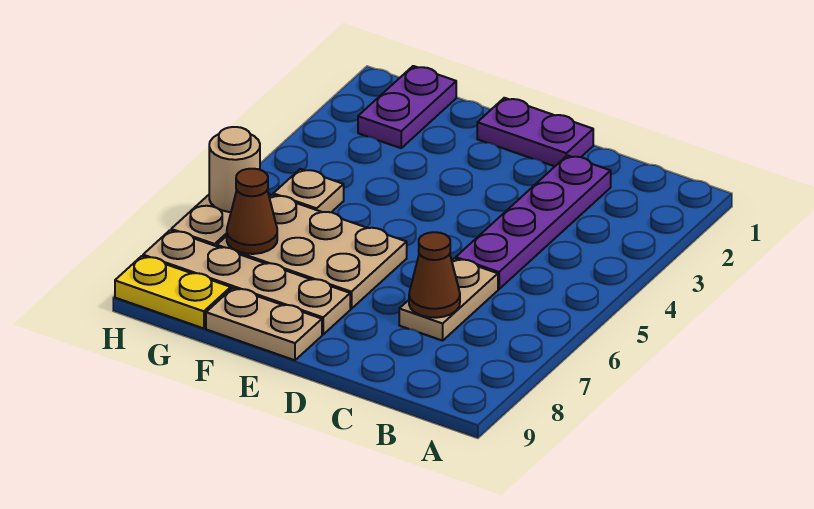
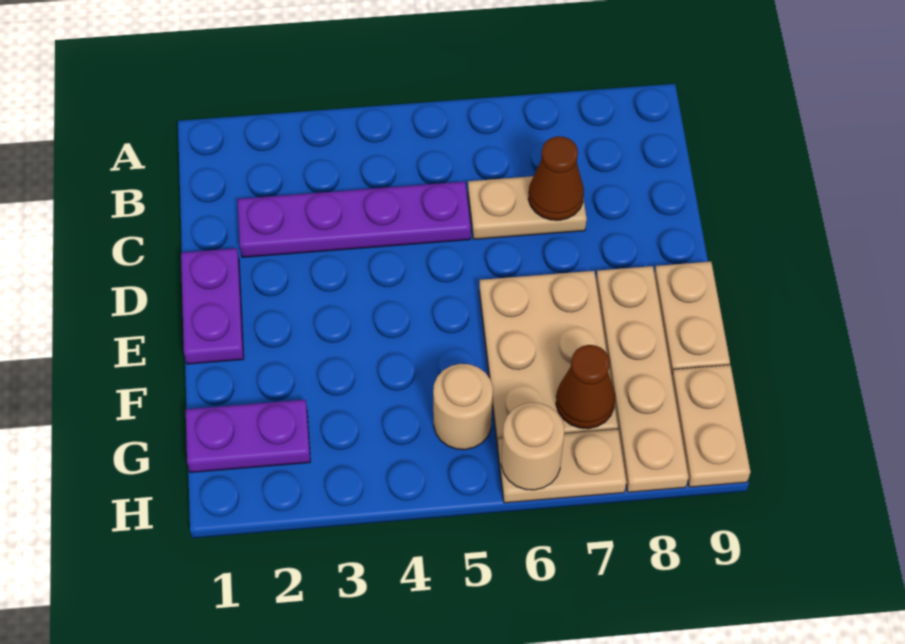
tan plate G5 level 1 -> tan round brick G5 level 1
yellow plate G9:H9 level 1 -> tan plate G9:H9 level 1

